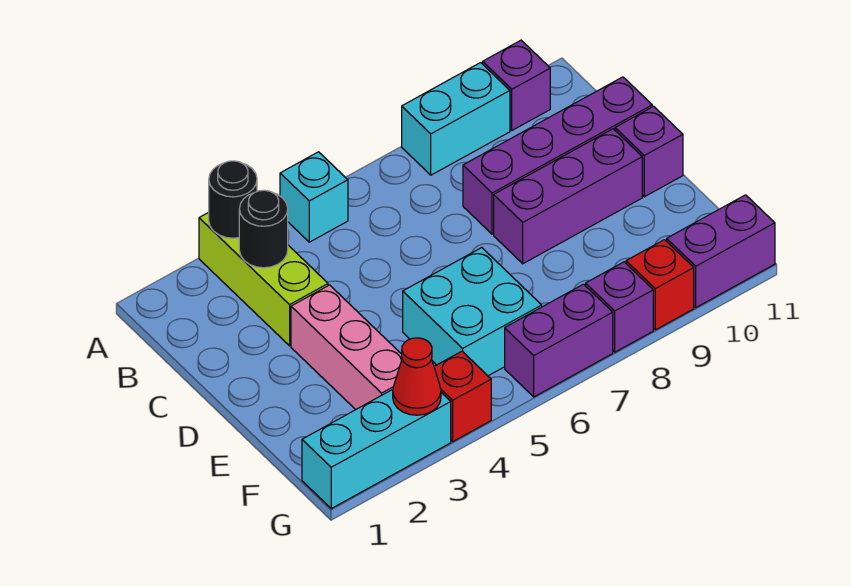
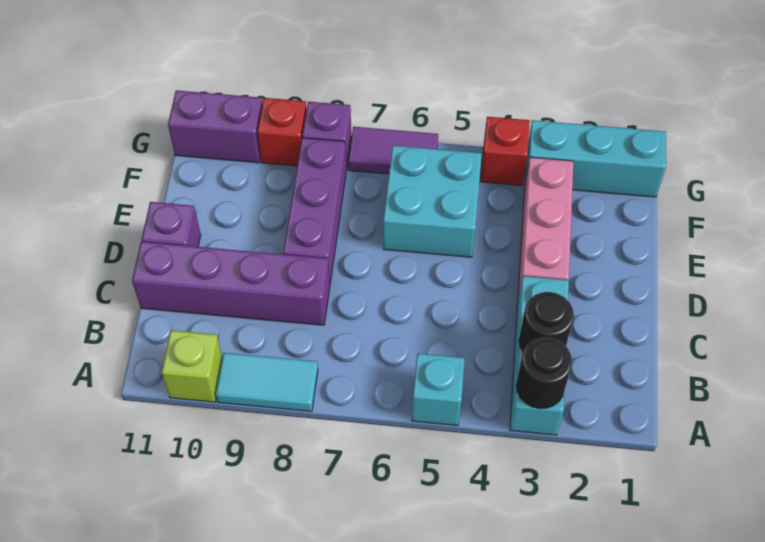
lime brick A3:C3 level 1 -> cyan brick A3:C3 level 1
cyan brick A8:A9 level 1 -> cyan tile A8:A9 level 1
purple brick A10 level 1 -> lime brick A10 level 1
purple brick D8:D10 level 1 -> purple brick D8:F8 level 1
red cone G3 level 2 -> none
purple brick G6:G7 level 1 -> purple tile G6:G7 level 1

